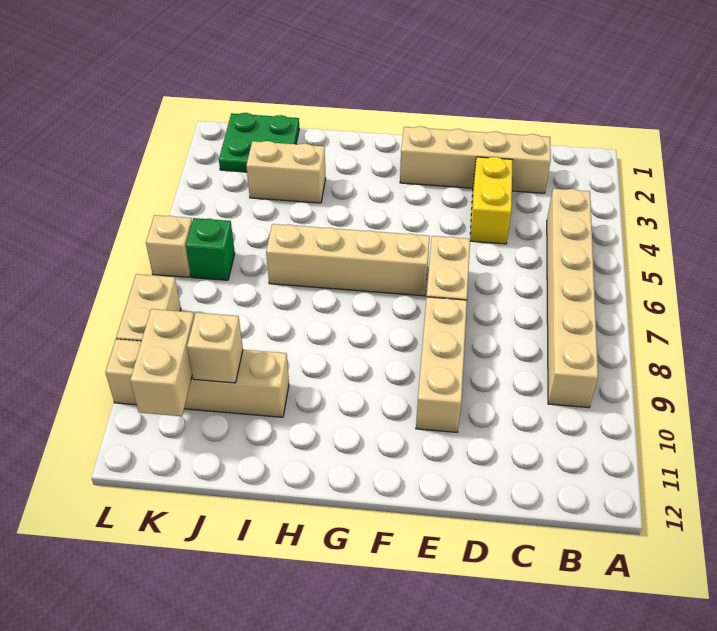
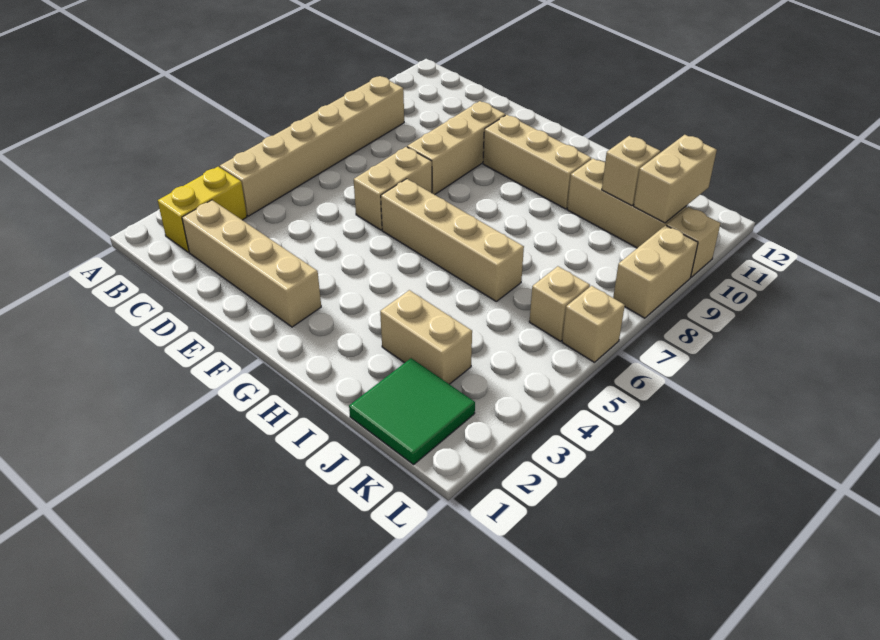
yellow brick D3:D4 level 1 -> yellow brick B2:B3 level 1
none -> tan brick F10:H10 level 1
green plate J1:K2 level 1 -> green tile J1:K2 level 1
green brick K6 level 1 -> tan brick K6 level 1

